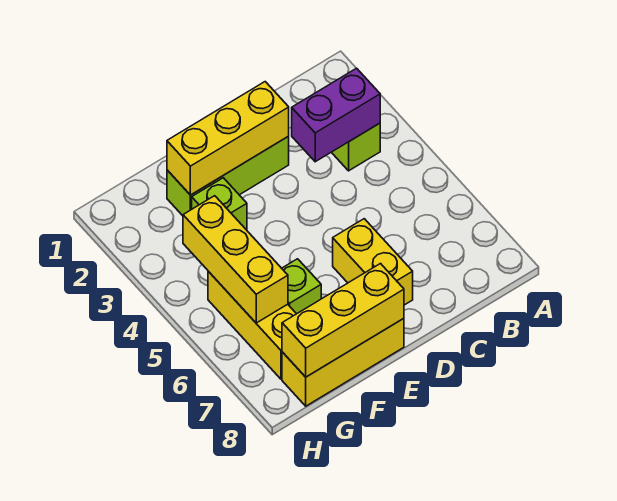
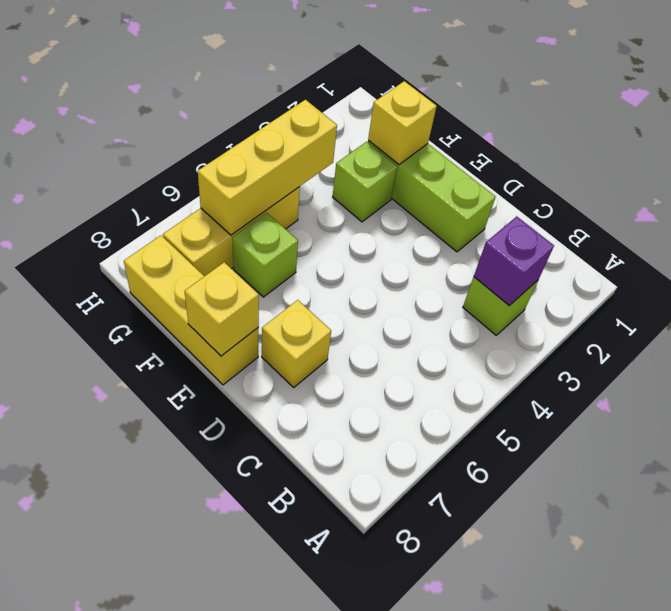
purple brick B3:C3 level 2 -> purple brick B3 level 2
yellow brick D2:F2 level 2 -> yellow brick F2 level 2
yellow brick D6:D7 level 1 -> yellow brick D7 level 1
yellow brick E8:G8 level 2 -> yellow brick E8 level 2

